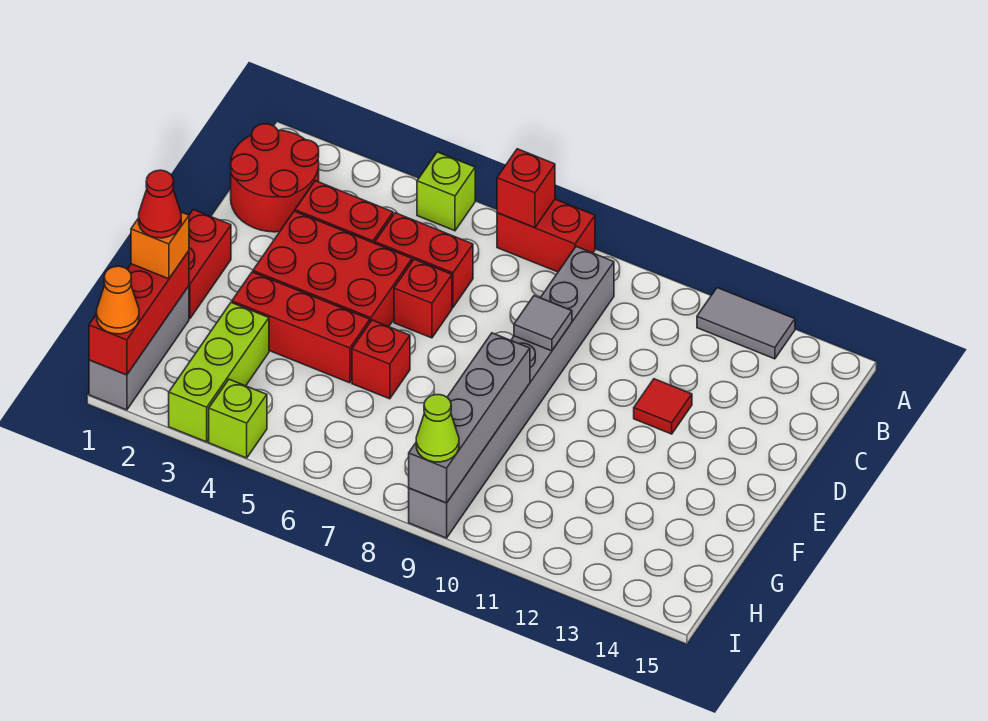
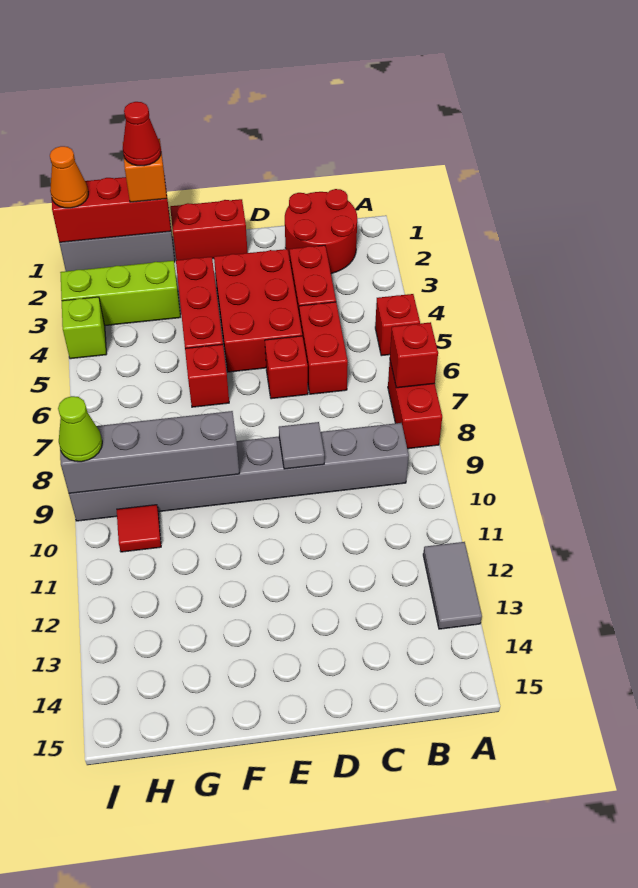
lime brick A5 level 1 -> red brick A5 level 1
red tile D12 level 1 -> red tile H10 level 1

